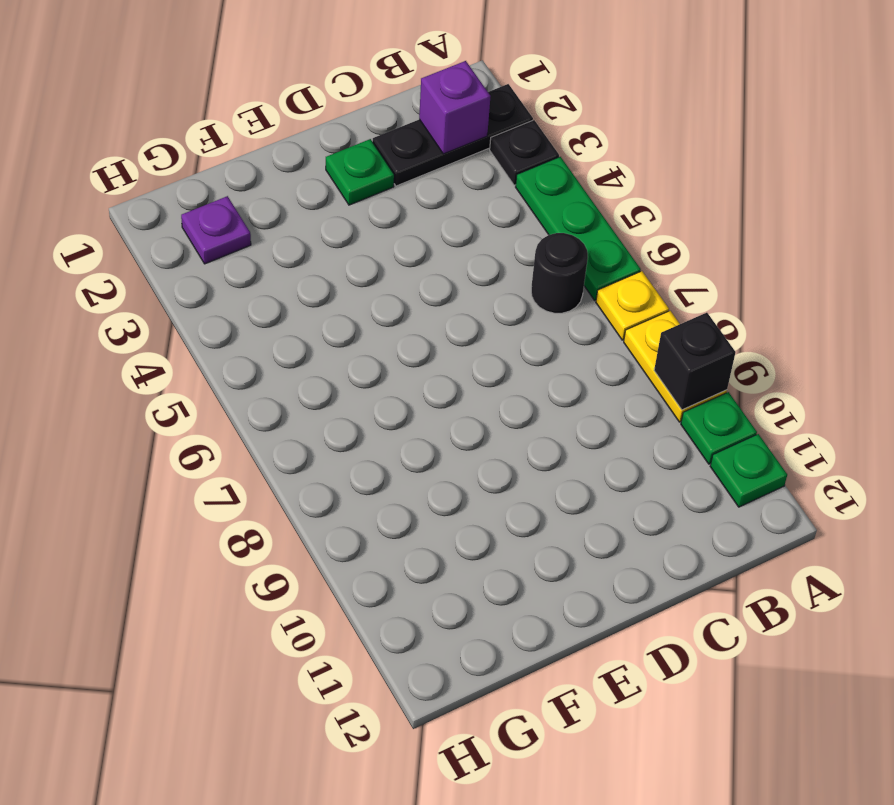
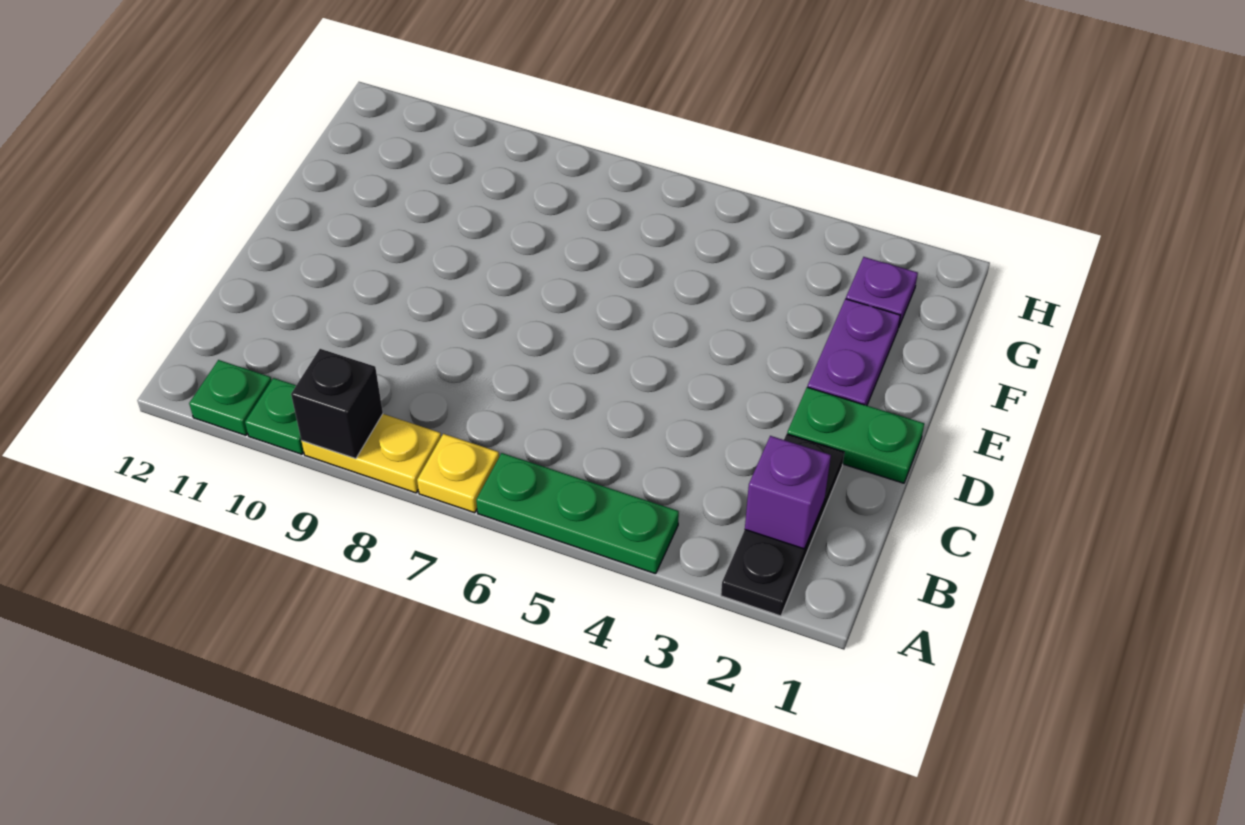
black plate A3 level 1 -> none
black round brick B6 level 1 -> none
green plate D2 level 1 -> green plate D1:D2 level 1
none -> purple plate E2:F2 level 1

